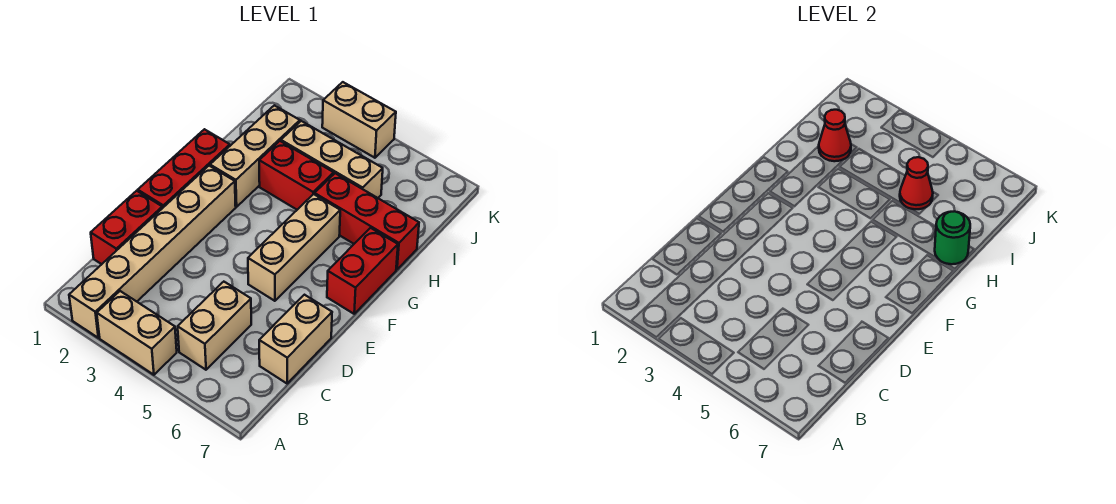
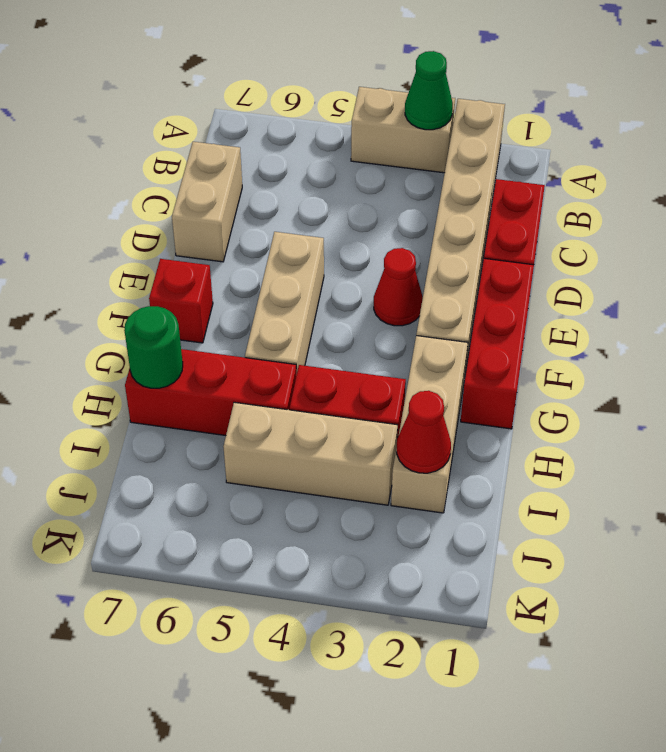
none -> green cone A3 level 2
tan brick B5:C5 level 1 -> none
red brick F7:G7 level 1 -> red brick F7 level 1
red cone I5 level 2 -> red cone E3 level 1
tan brick K3:K4 level 1 -> none

